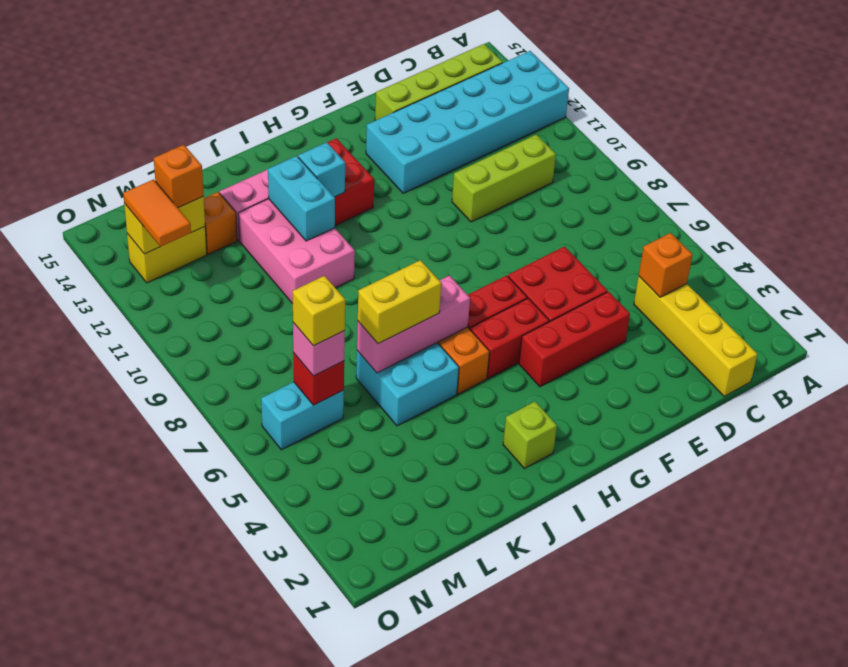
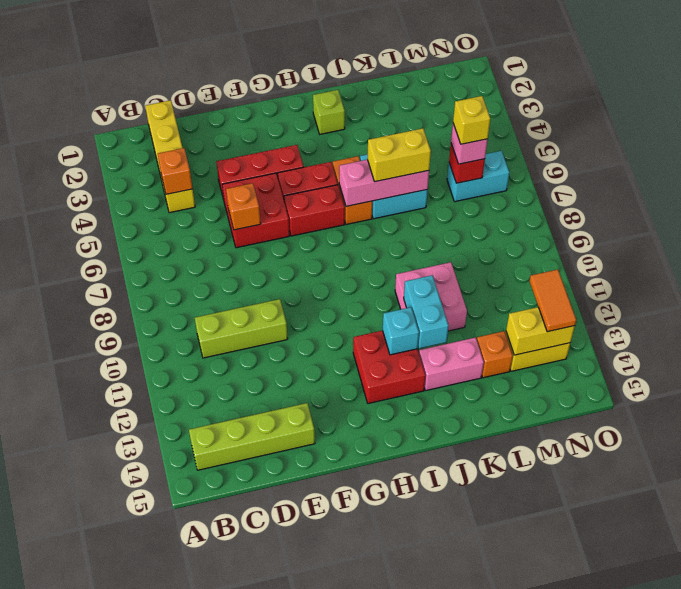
cyan brick A12:F13 level 1 -> none
pink brick J10:K12 level 1 -> pink brick J10:K11 level 1
orange brick M13 level 3 -> orange brick E6 level 2

